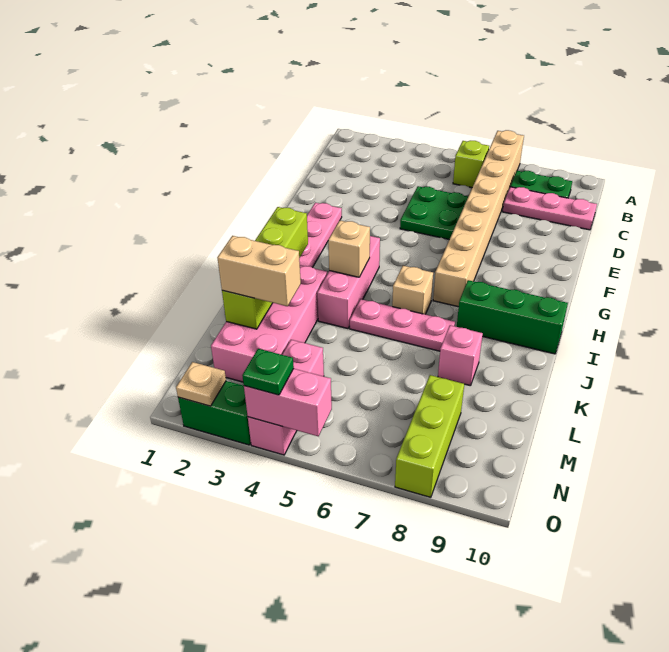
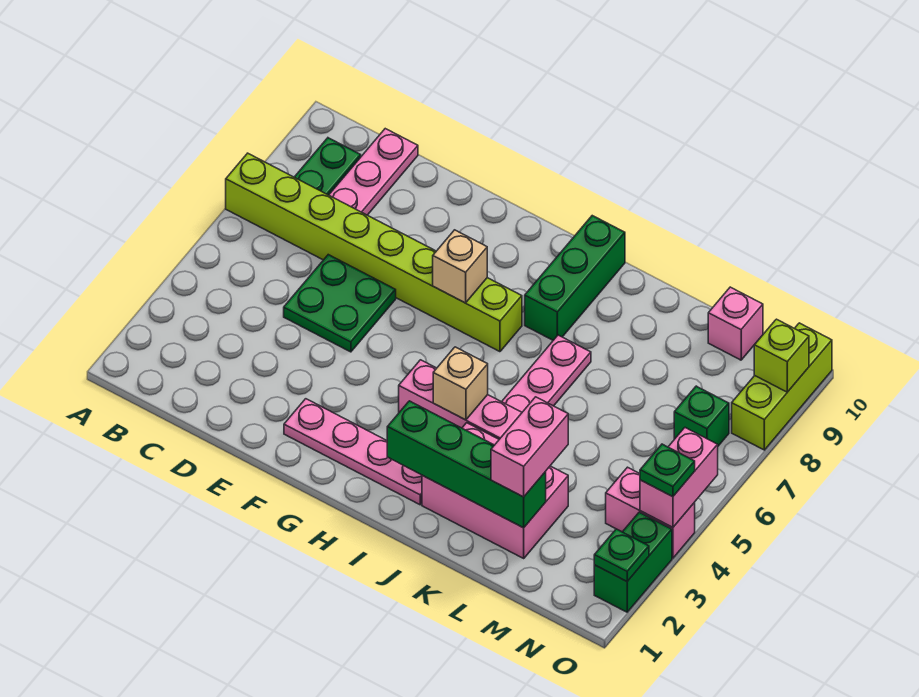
tan brick A7:H7 level 1 -> lime brick A7:H7 level 1
lime brick B6 level 1 -> lime brick O9 level 2
lime brick I2:L2 level 2 -> green brick I2:L2 level 2
tan brick I6 level 1 -> tan brick G7 level 2
pink brick J2:M3 level 1 -> pink brick J2:L3 level 1
pink brick K8 level 1 -> pink brick M10 level 1
tan brick L2:L3 level 3 -> pink brick L2:L3 level 3
pink brick M4:O4 level 1 -> pink brick N4:O4 level 1
lime brick M8:O8 level 1 -> lime brick O8:O10 level 1
none -> green brick N7 level 1
tan plate O2 level 2 -> green plate O2 level 2

